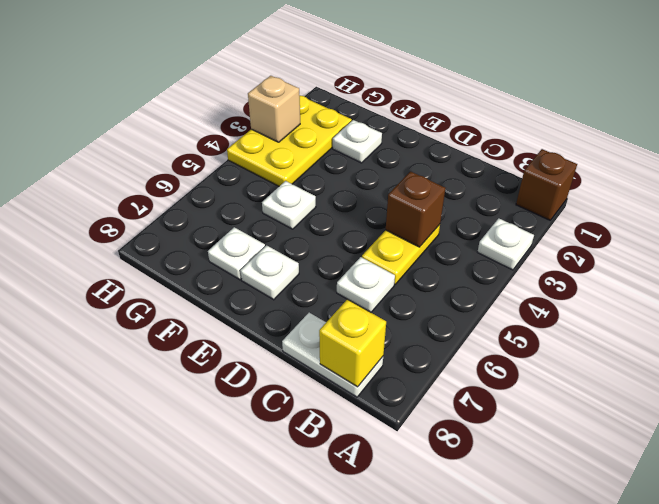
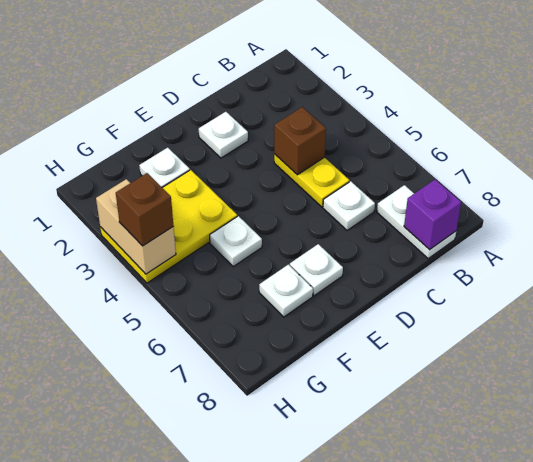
brown brick A1 level 1 -> brown brick H4 level 3
white plate A3 level 1 -> white plate D2 level 1
white plate B8:C8 level 1 -> white plate B7:B8 level 1
yellow brick B8 level 2 -> purple brick B8 level 2
yellow plate G2:H4 level 1 -> yellow plate F3:H4 level 1
tan brick H3 level 2 -> tan brick H3:H4 level 2

